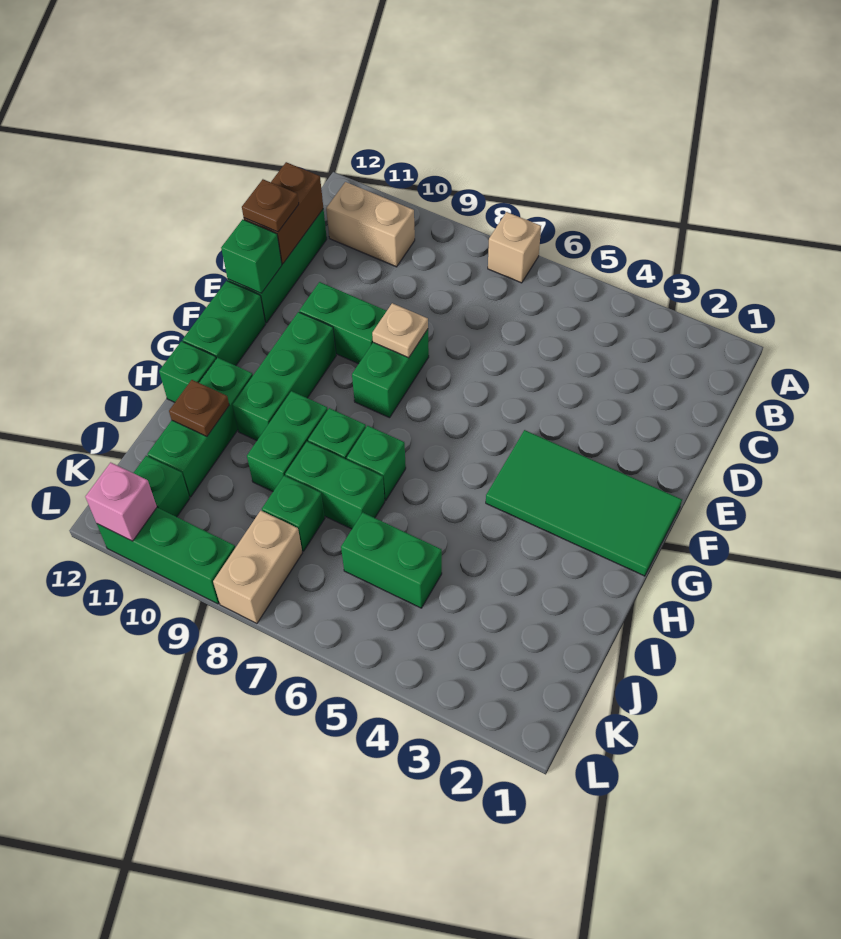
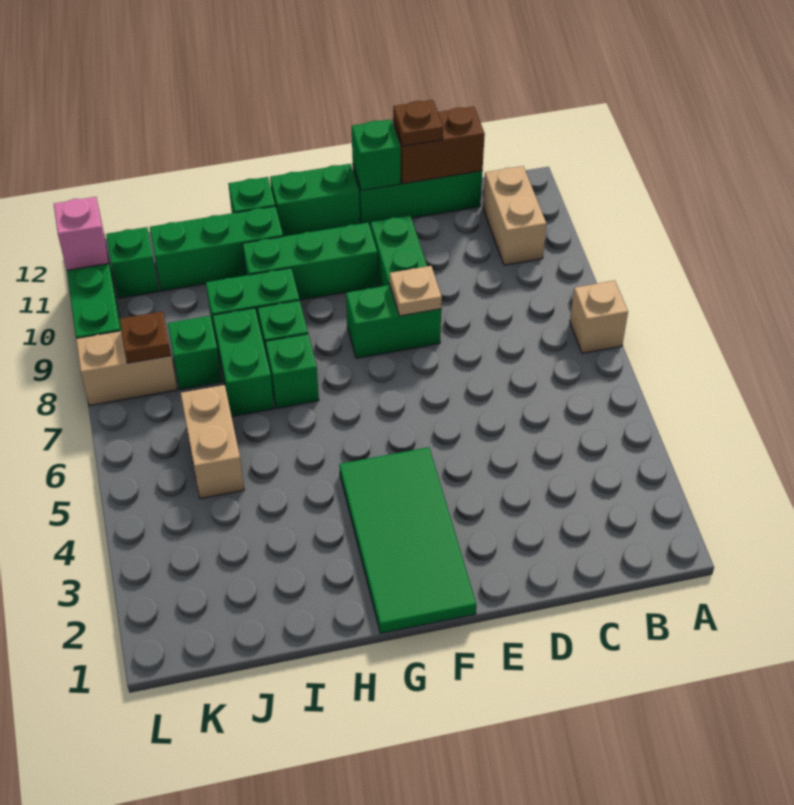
brown plate I11 level 2 -> brown plate K8 level 2
green brick J5:J6 level 1 -> tan brick J5:J6 level 1

